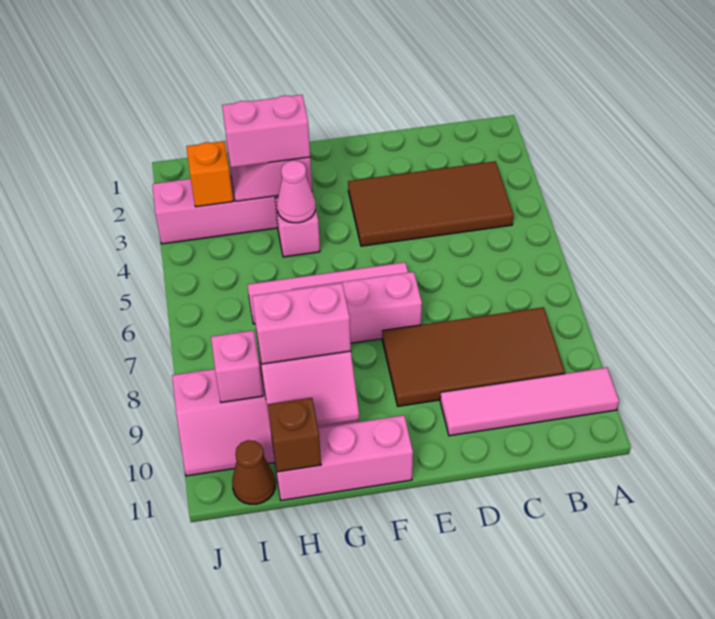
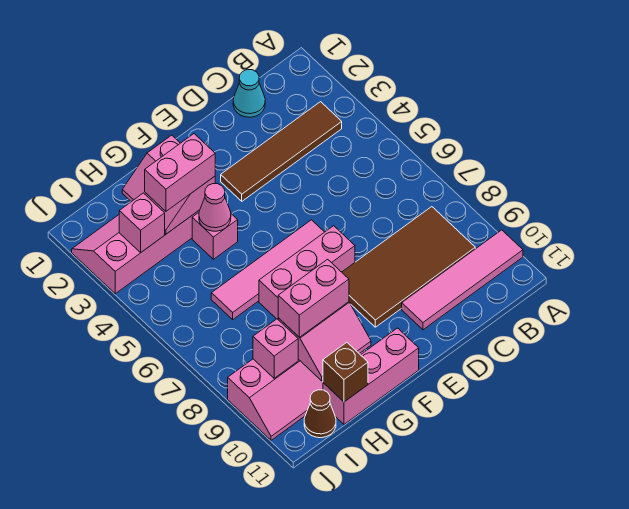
brown tile B3:E4 level 1 -> brown tile B3:E3 level 1
none -> cyan cone C1 level 1
orange brick I3 level 2 -> pink brick I3 level 2

